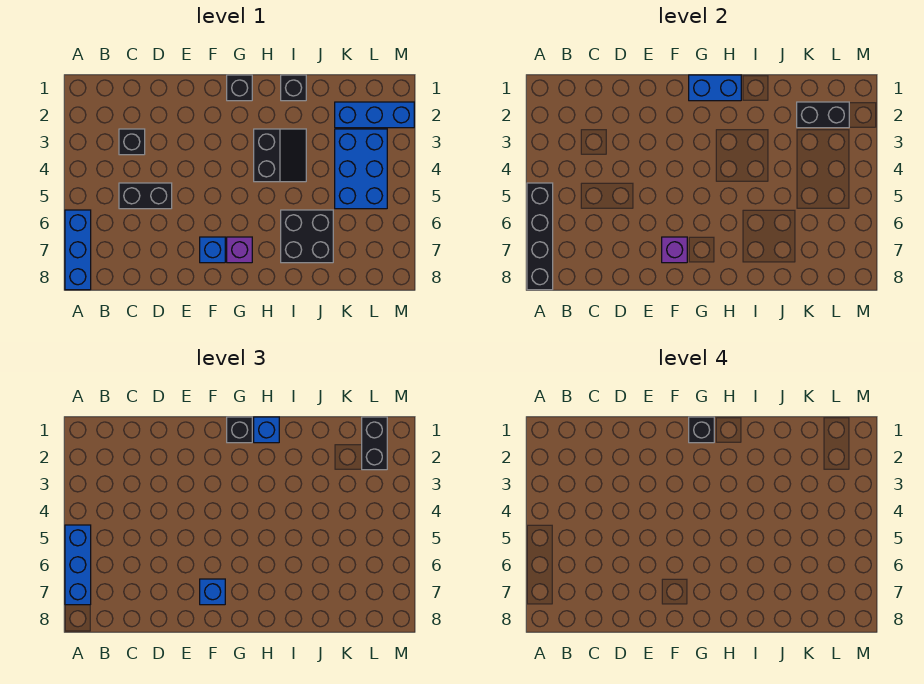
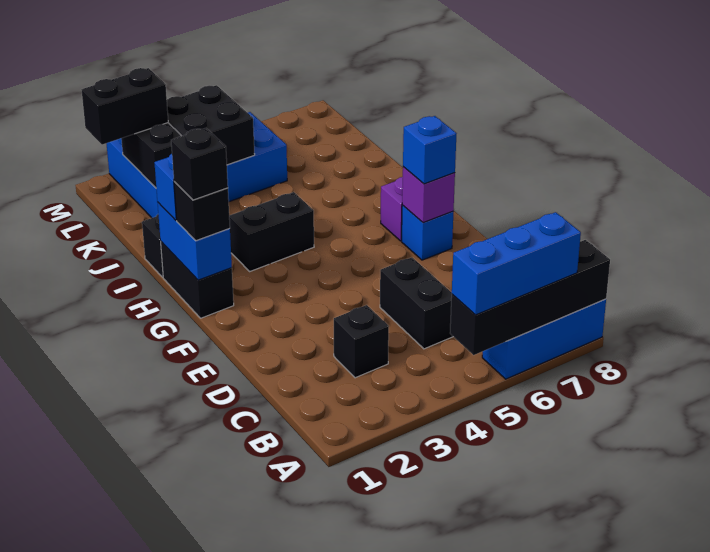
black brick G1 level 1 -> black brick G1:H1 level 1
black brick I6:J7 level 1 -> black brick K3:L4 level 2

